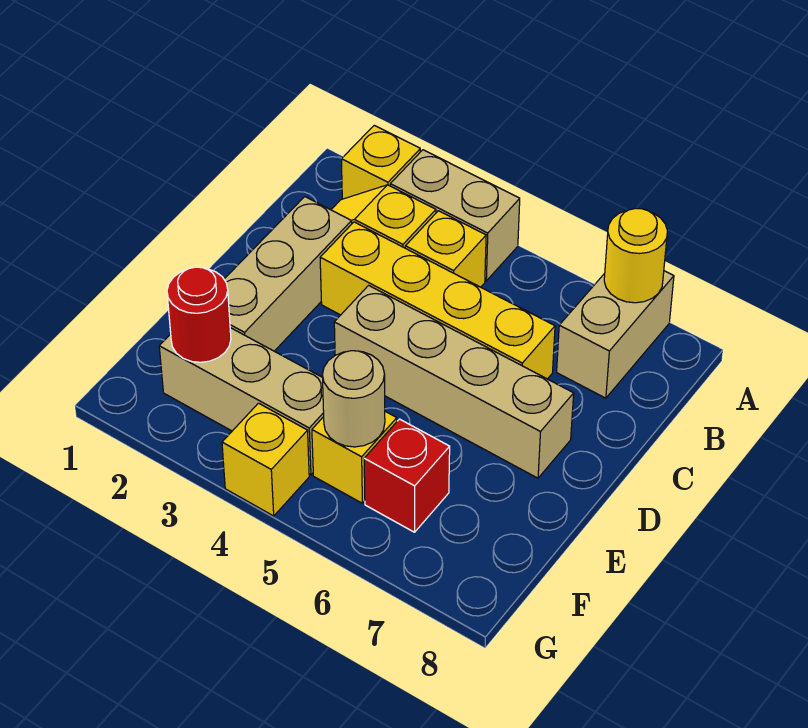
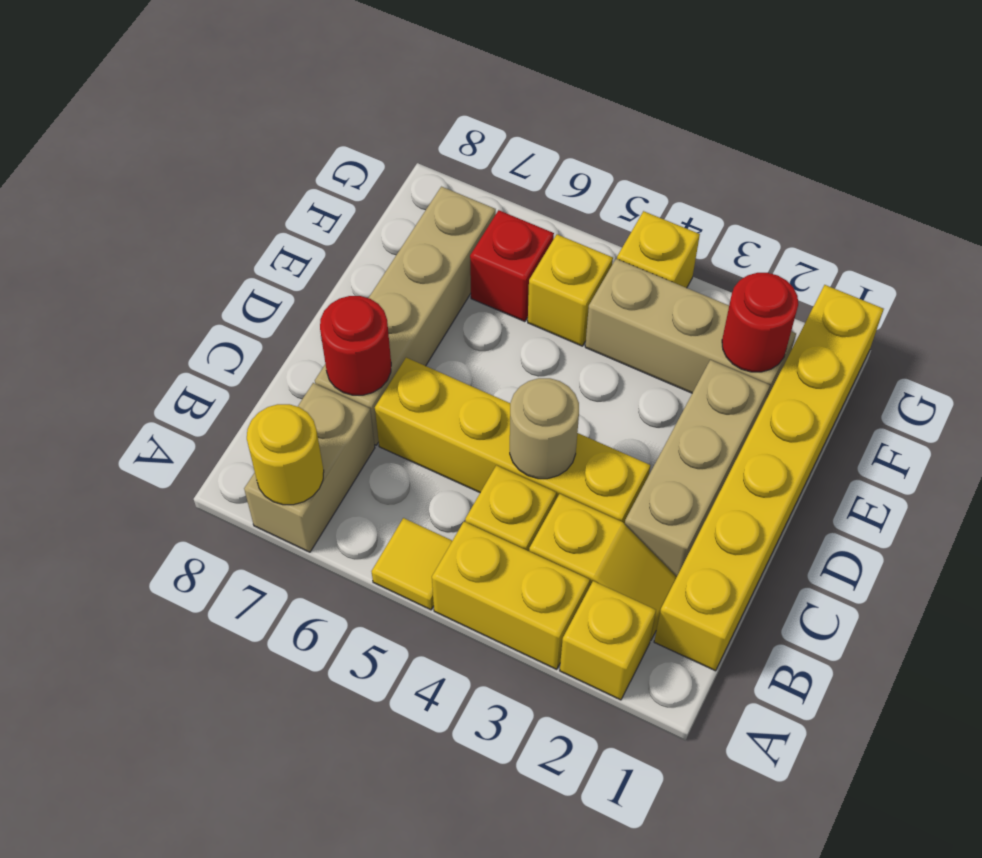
tan brick A3:A4 level 1 -> yellow brick A3:A4 level 1
none -> yellow tile A5 level 1
none -> yellow brick B1:G1 level 1
none -> red round brick C7 level 2
tan brick D4:D7 level 1 -> tan brick C7:F7 level 1
tan round brick F5 level 2 -> tan round brick C4 level 2

